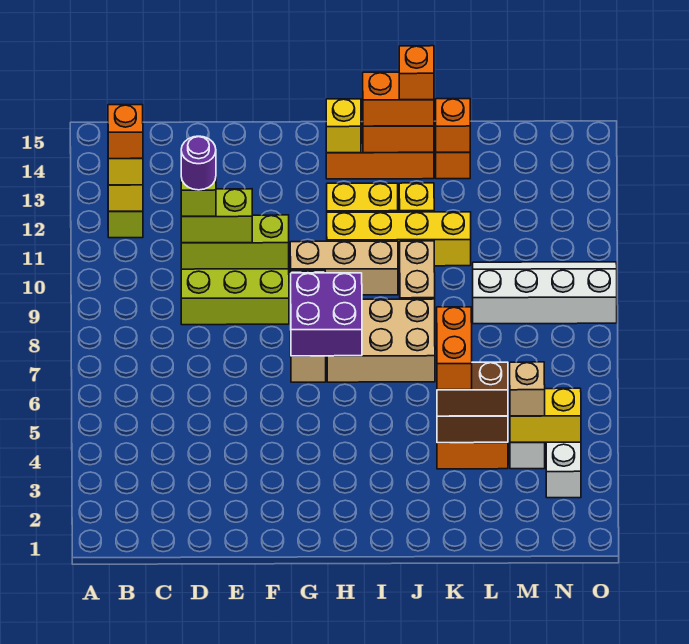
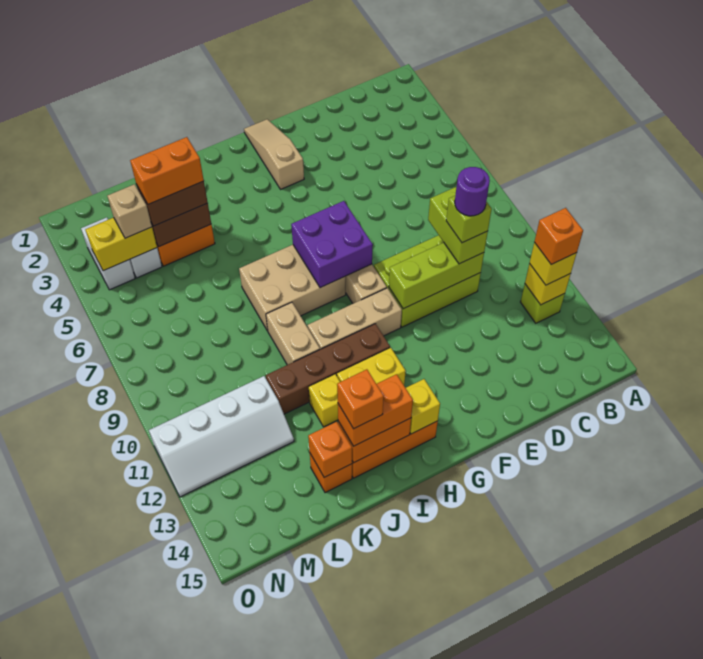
lime brick D10:E10 level 3 -> lime brick D9:D10 level 3
none -> tan slope G1:G3 level 1 top 3
yellow brick H11:K11 level 1 -> brown brick H11:K11 level 1
orange brick K4:K5 level 4 -> orange brick K4:L4 level 4
white slope L9:O10 level 1 top 9 -> white slope L11:O12 level 1 top 11

